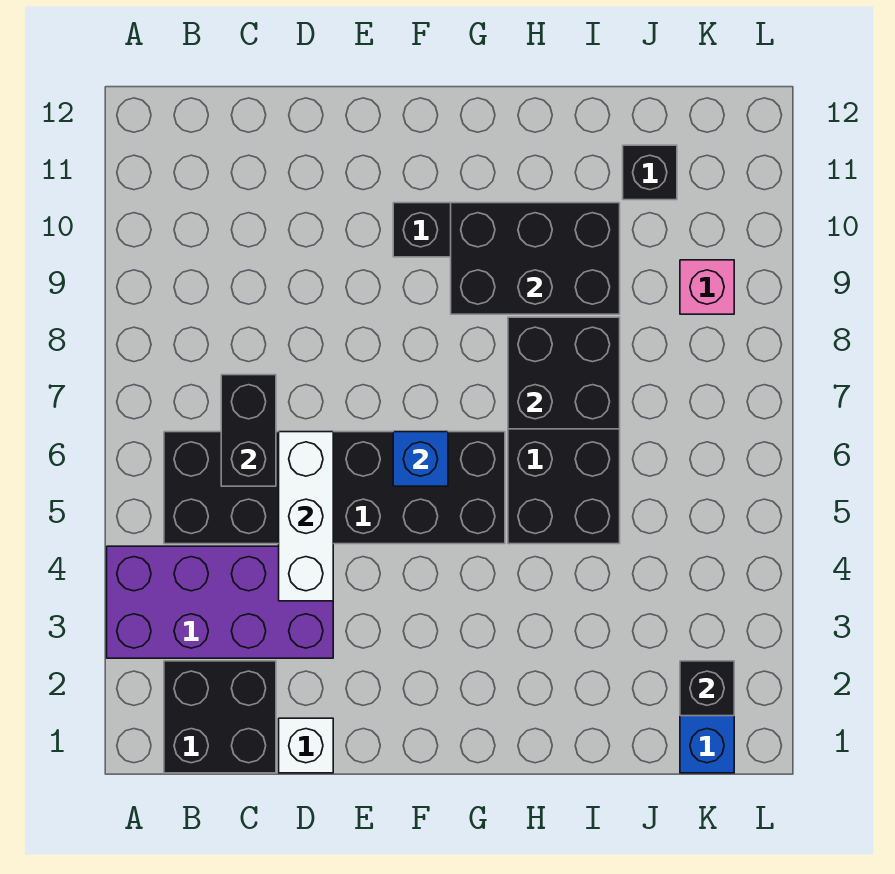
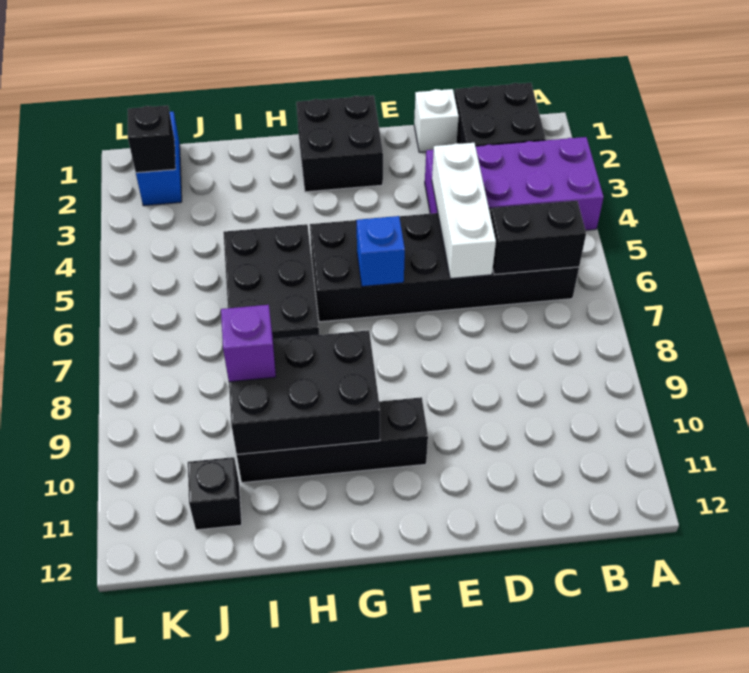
black brick C6:C7 level 2 -> black brick B6:C6 level 2
black brick H7:I8 level 2 -> black brick F1:G2 level 1
none -> purple brick I9 level 3
pink brick K9 level 1 -> none

